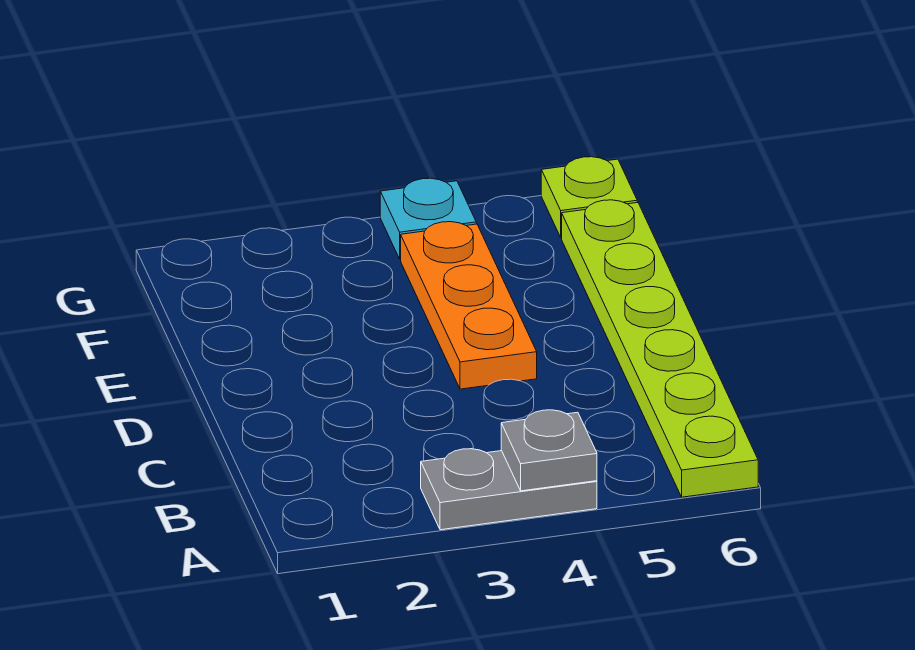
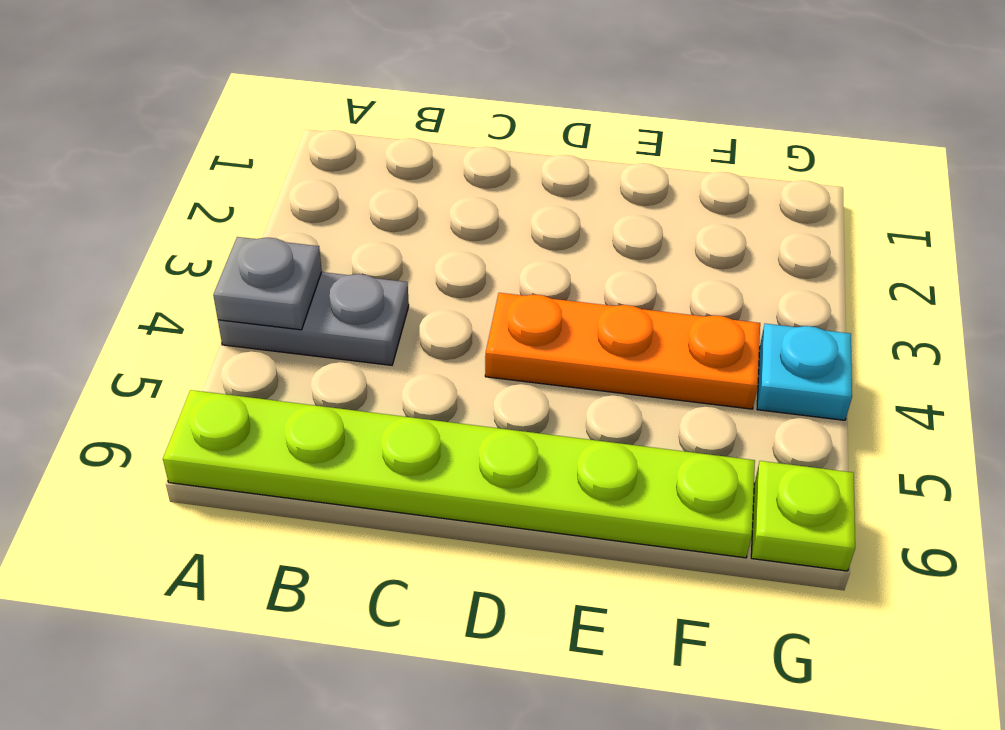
grey plate A3:A4 level 1 -> grey plate A4:B4 level 1

